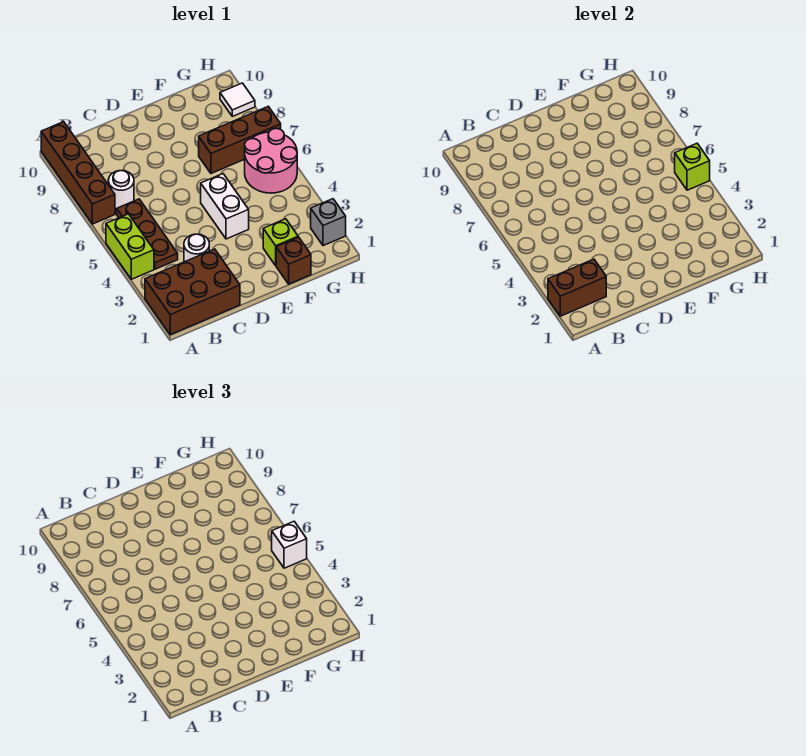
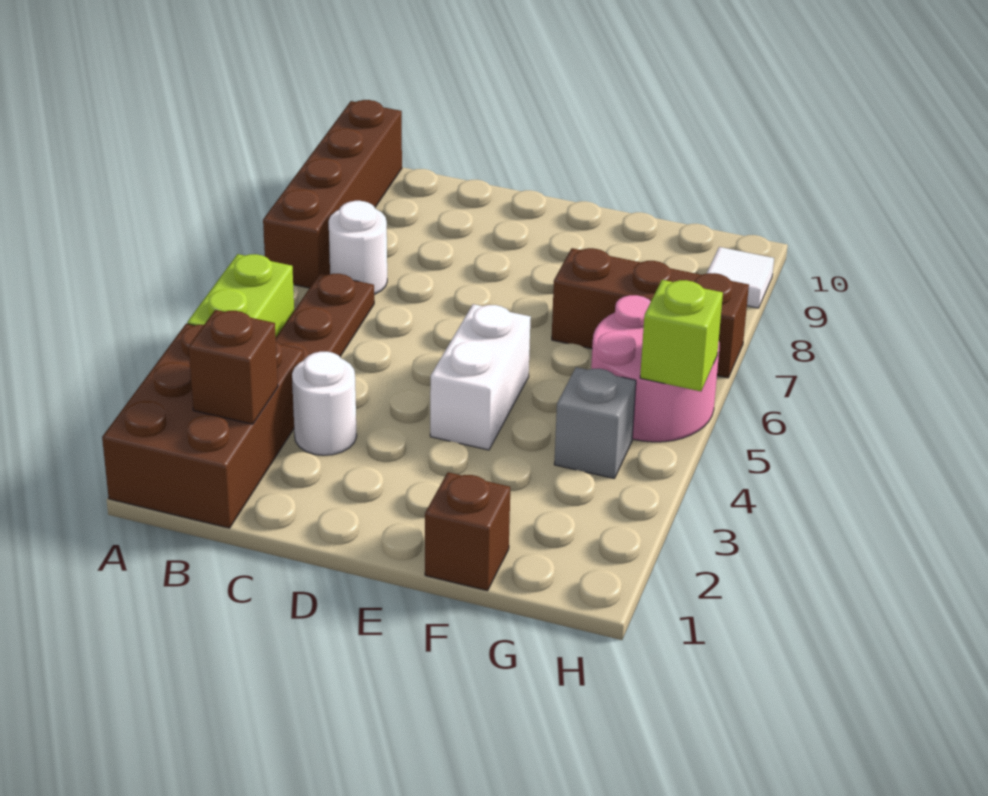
brown brick A1:C2 level 1 -> brown brick A1:B3 level 1
brown brick A2:B2 level 2 -> brown brick B2 level 2
lime brick F2 level 1 -> none
grey brick H2 level 1 -> grey brick G4 level 1
white brick H5 level 3 -> none

